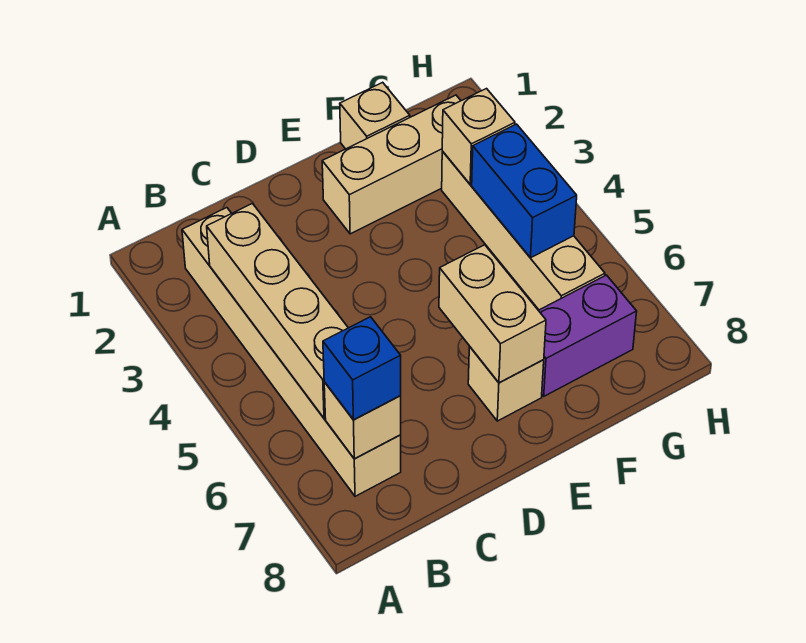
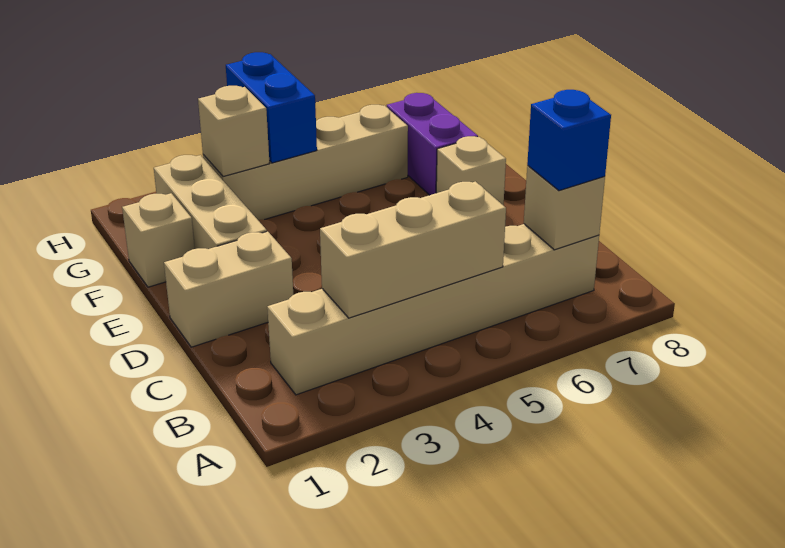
tan brick B3:B6 level 2 -> tan brick B3:B5 level 2
tan brick E6:E7 level 2 -> tan brick D1:D2 level 1
blue brick G4:G5 level 2 -> blue brick G4:H4 level 2

